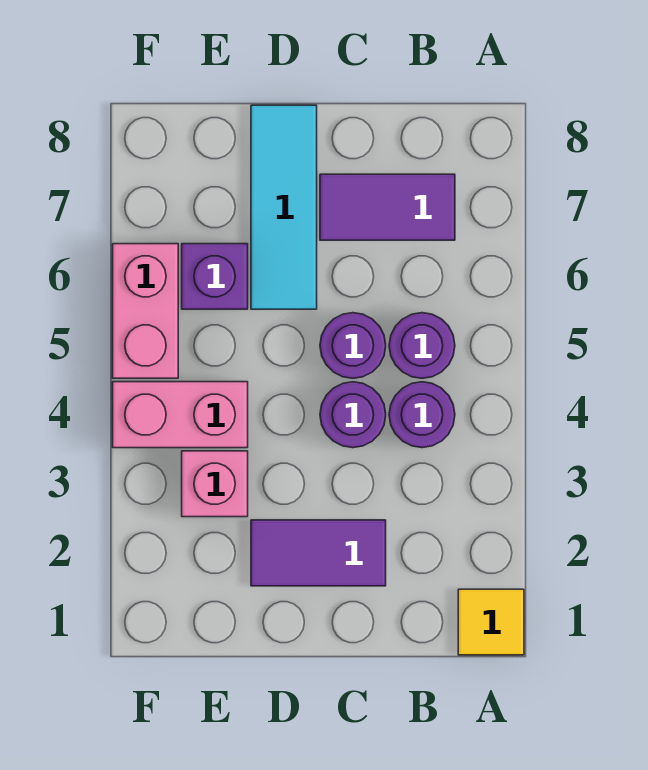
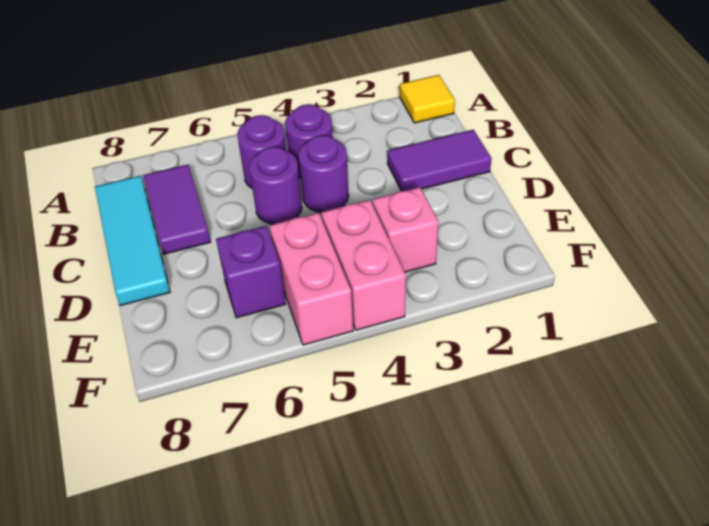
purple tile C2:D2 level 1 -> purple tile C1:C2 level 1
cyan tile D6:D8 level 1 -> cyan tile B8:D8 level 1
pink brick F5:F6 level 1 -> pink brick E5:F5 level 1

